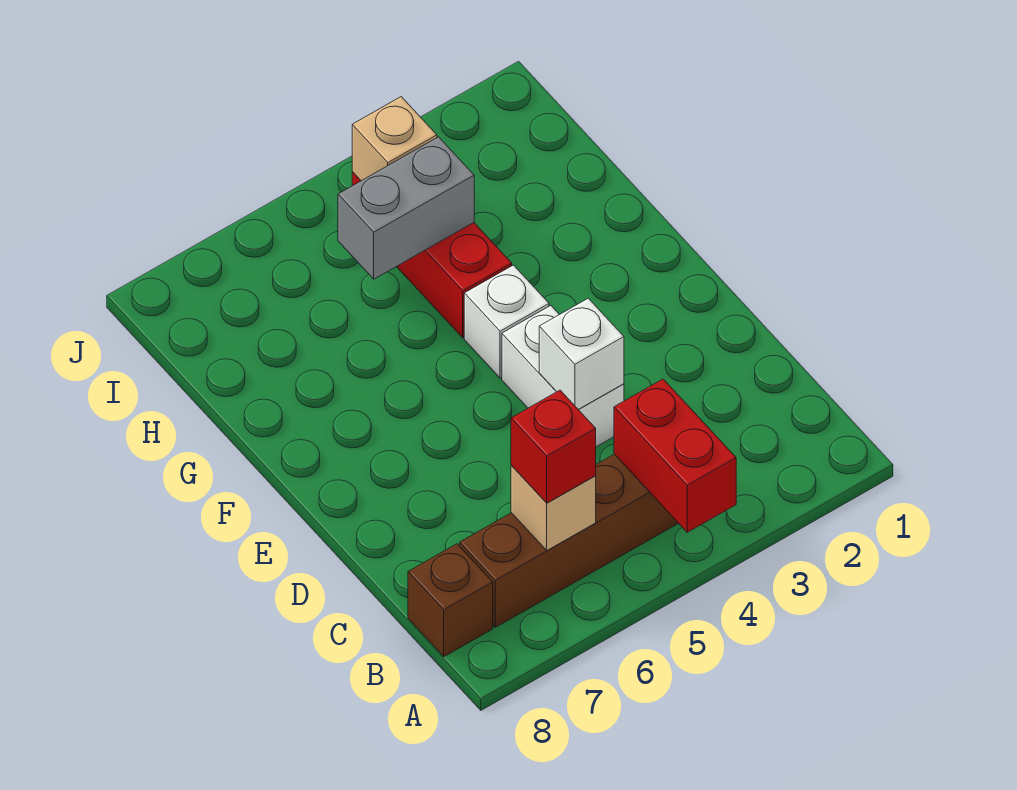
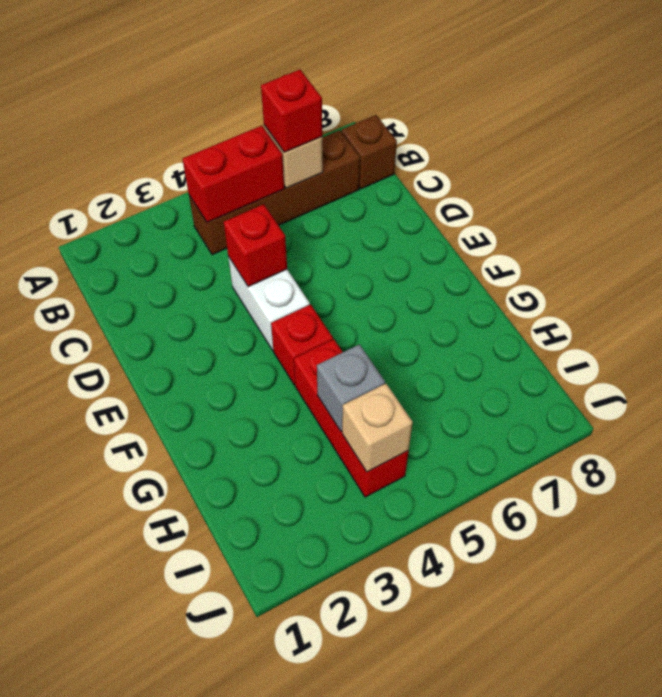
red brick A4:B4 level 2 -> red brick B4:B5 level 2
white brick D4 level 2 -> red brick D4 level 2
white brick F4 level 1 -> red brick F4 level 1
grey brick H4:H5 level 2 -> grey brick H4 level 2

